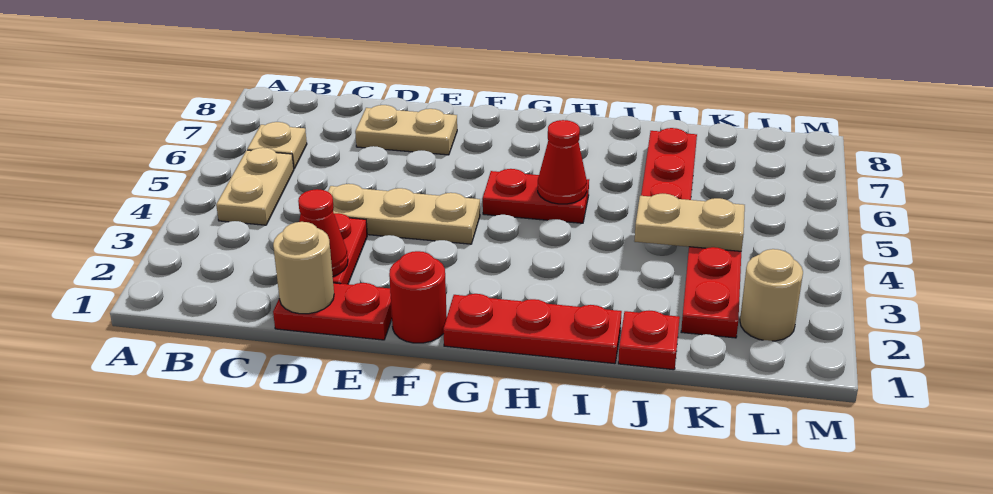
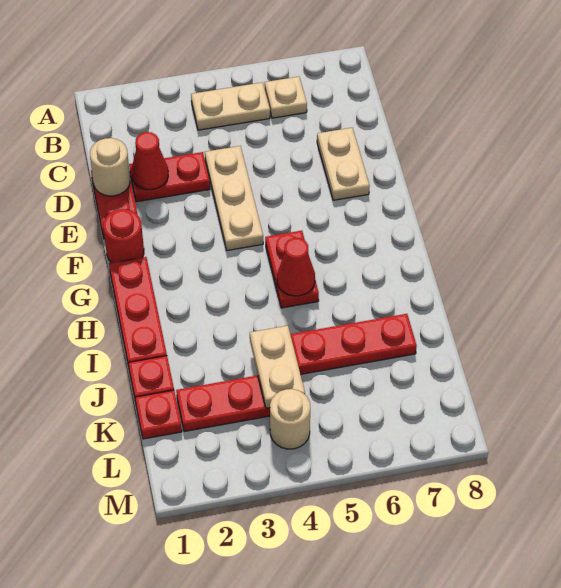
none -> red plate K1 level 1
tan round brick L2 level 1 -> tan round brick L4 level 1

